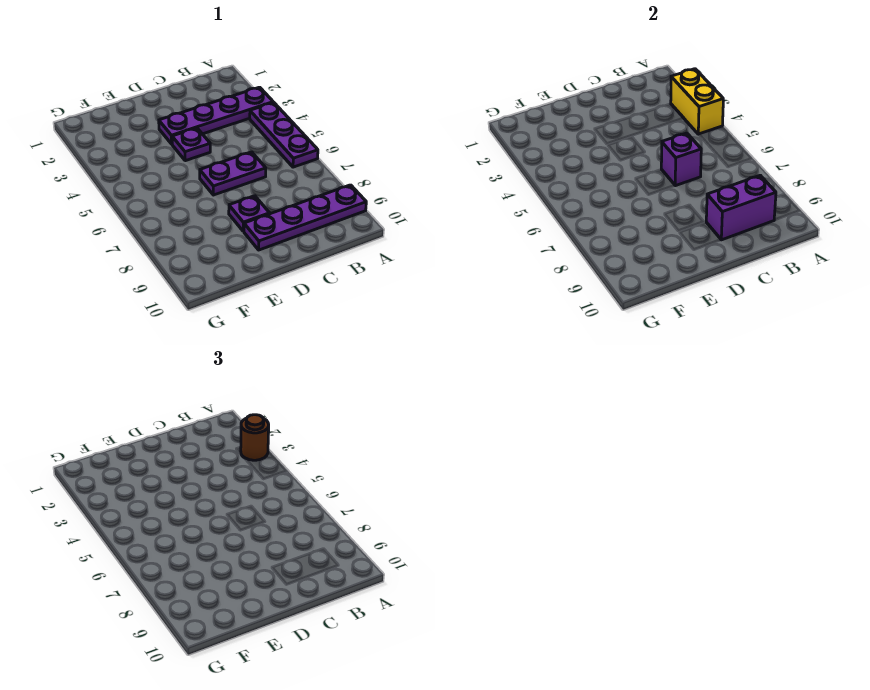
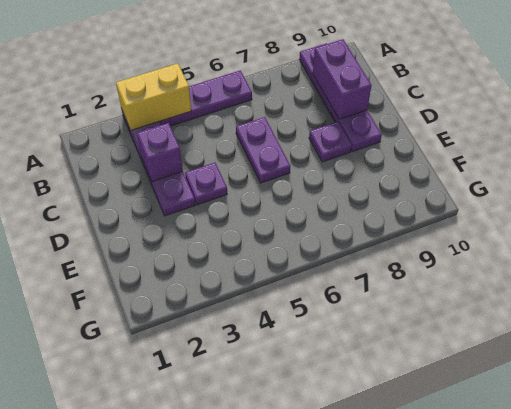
brown round brick A3 level 3 -> none
purple brick C6 level 2 -> purple brick C3 level 2

